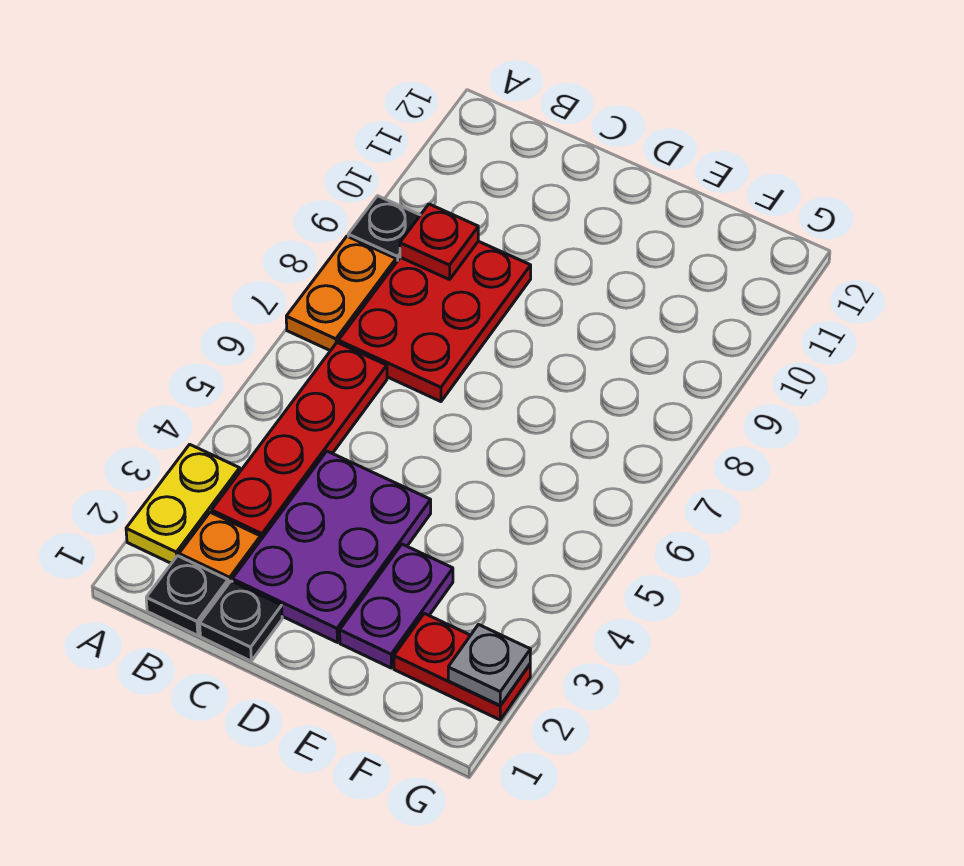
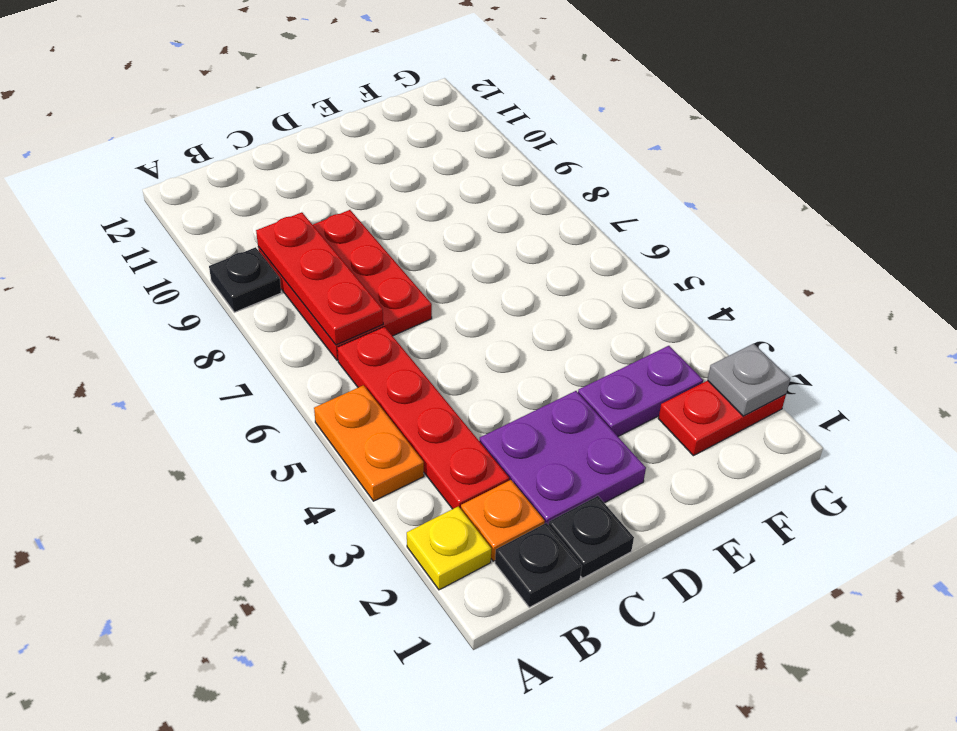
yellow plate A2:A3 level 1 -> yellow plate A2 level 1
orange plate A7:A8 level 1 -> orange plate A4:A5 level 1
red plate B9 level 2 -> red plate B7:B9 level 2
purple plate C2:D4 level 1 -> purple plate C2:D3 level 1
purple plate E2:E3 level 1 -> purple plate E3:F3 level 1

